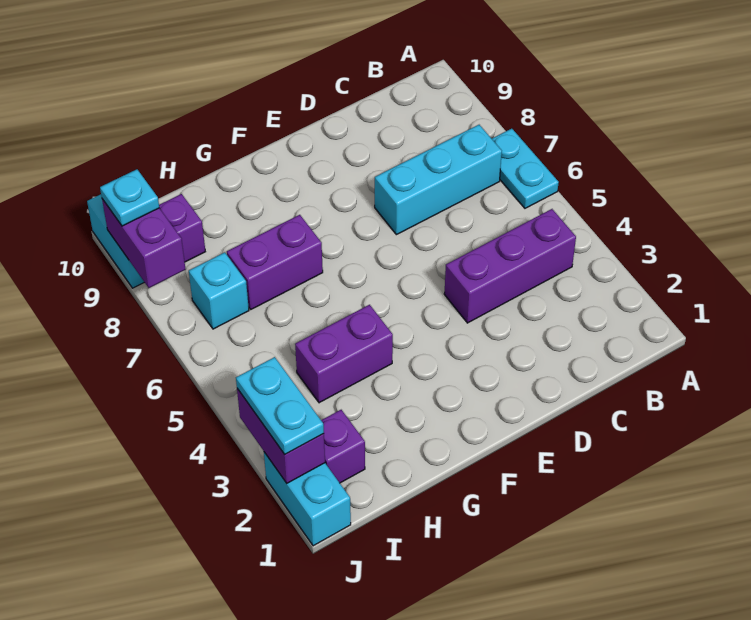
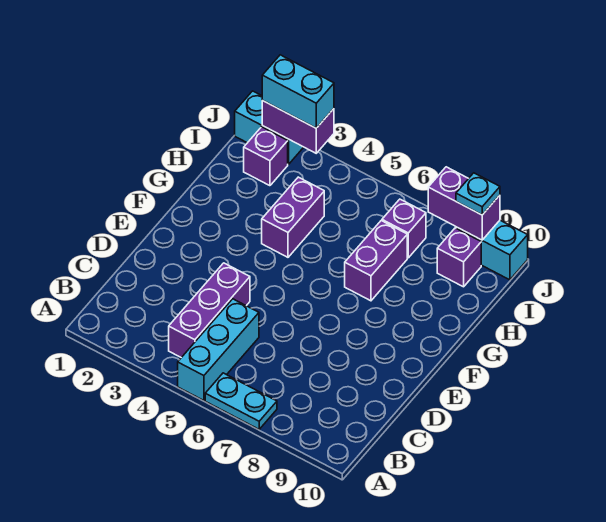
cyan brick B7:D7 level 1 -> cyan brick A5:C5 level 1
cyan brick I7 level 1 -> purple brick I7 level 1
cyan plate J2:J3 level 3 -> cyan brick J2:J3 level 3

